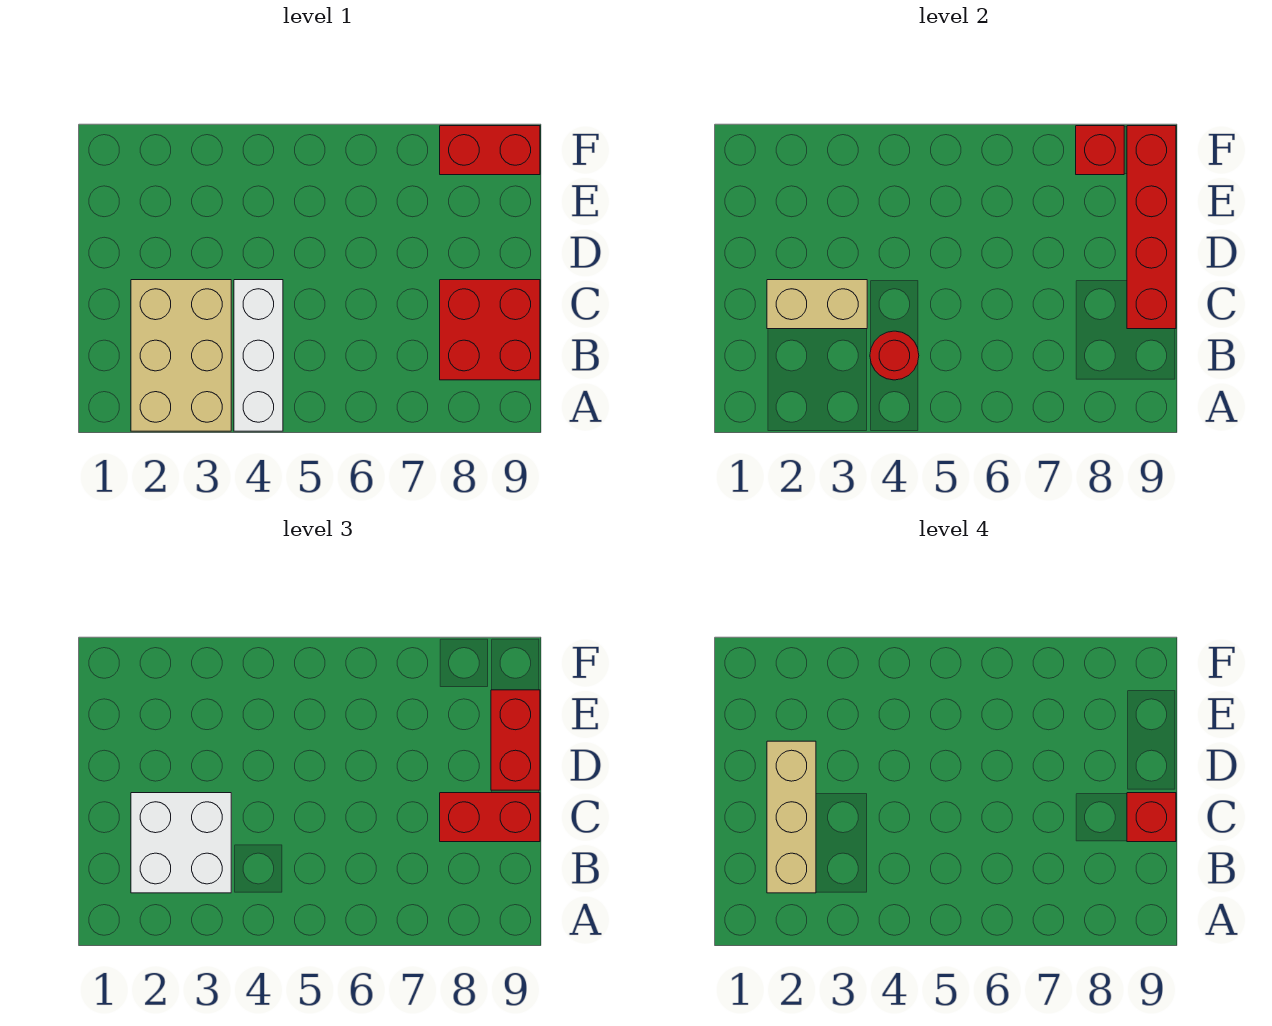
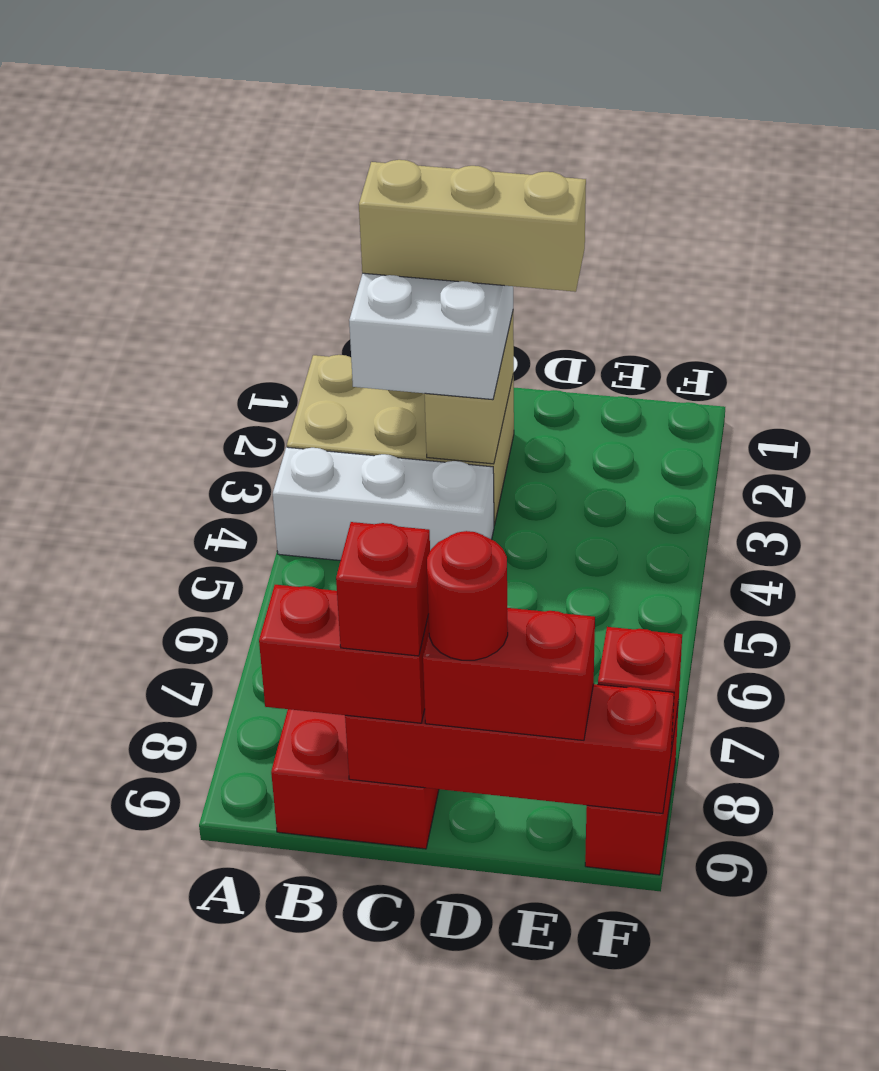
red round brick B4 level 2 -> red round brick D9 level 4
red brick C8:C9 level 3 -> red brick B9:C9 level 3

